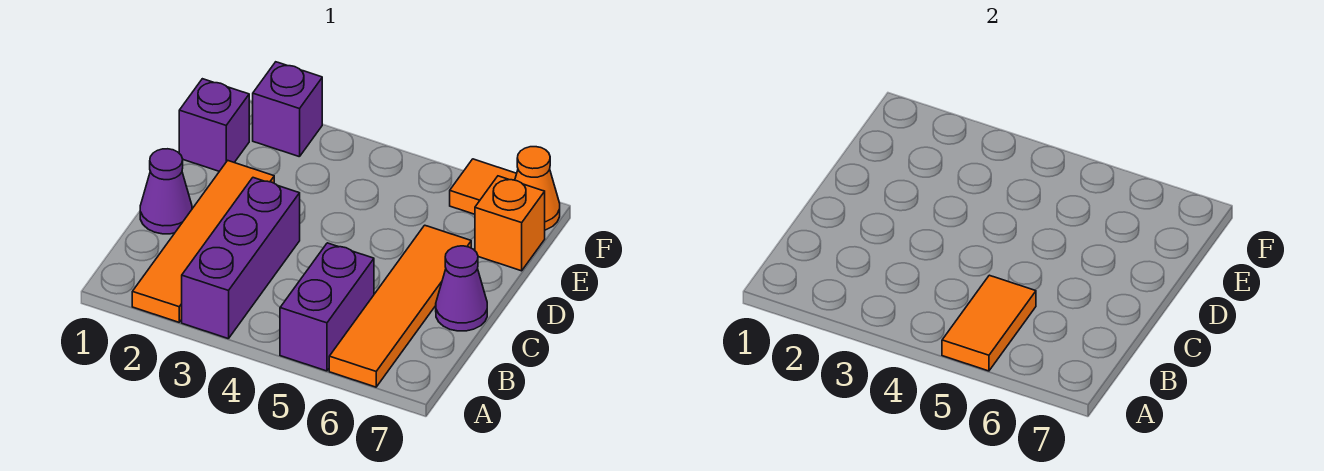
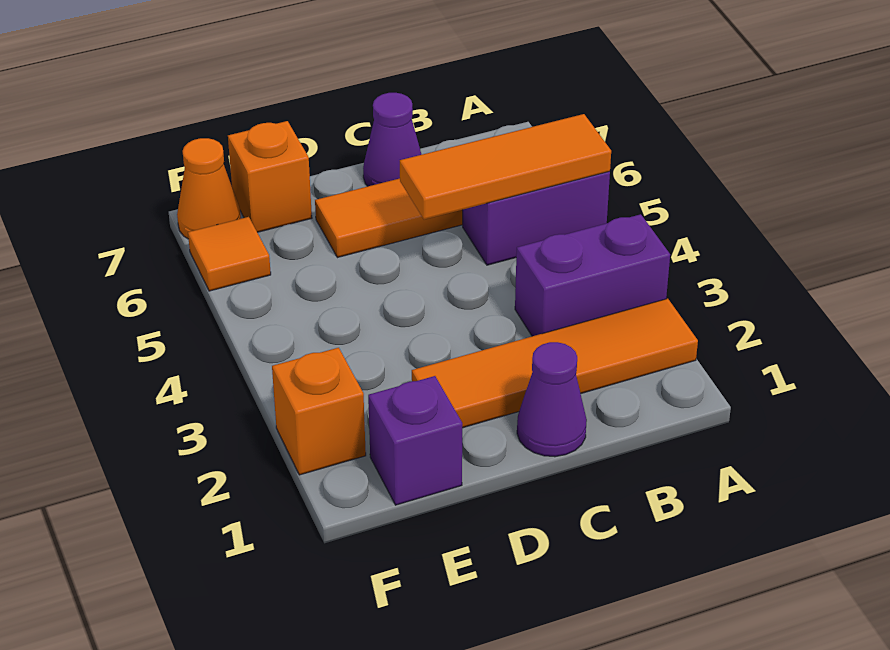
purple brick A3:C3 level 1 -> purple brick A3:B3 level 1
orange tile A5:B5 level 2 -> orange tile A5:C5 level 2
purple brick F2 level 1 -> orange brick F2 level 1

